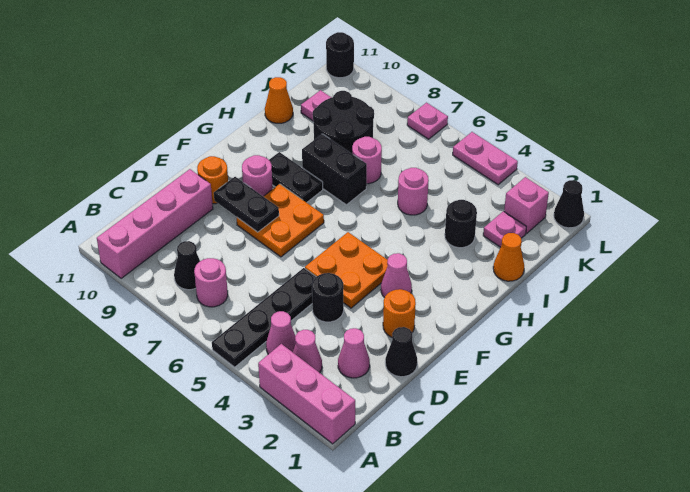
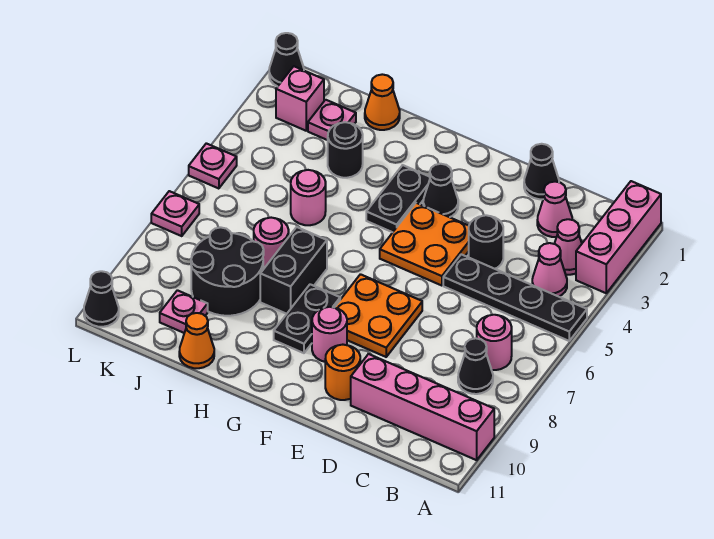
orange round brick E2 level 1 -> none
black plate E8:E9 level 2 -> black plate G3:G4 level 1
pink cone F3 level 1 -> black cone F3 level 1
pink plate L4:L5 level 1 -> pink plate L5 level 1
black round brick L11 level 1 -> black cone L11 level 1

